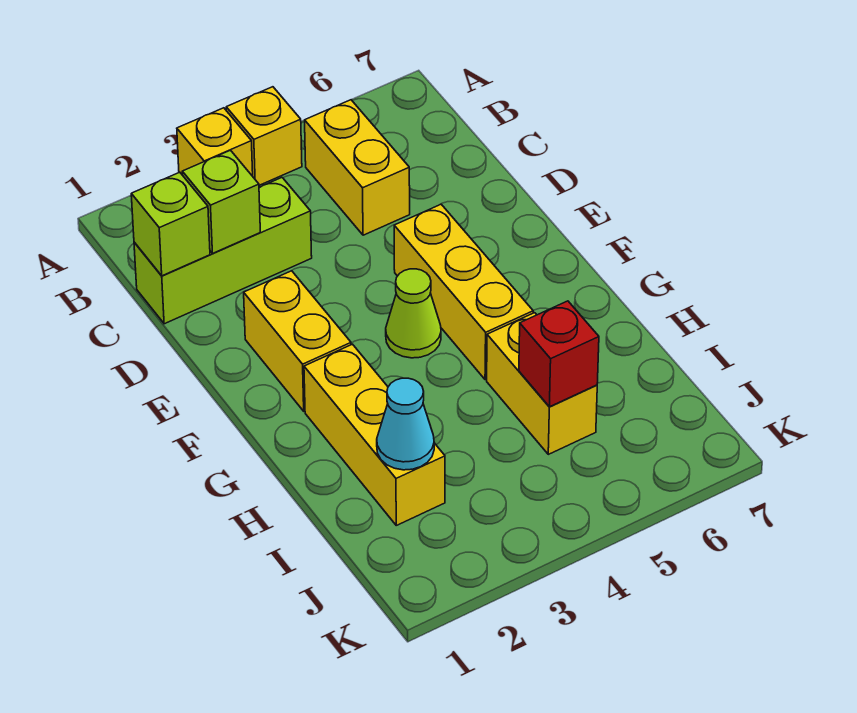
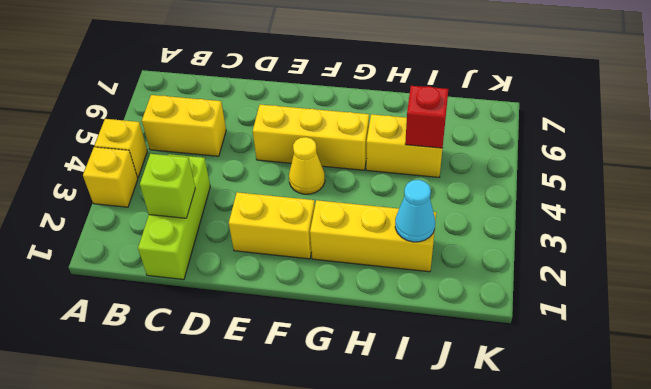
lime brick C1 level 2 -> none
lime cone F4 level 1 -> yellow cone F4 level 1

